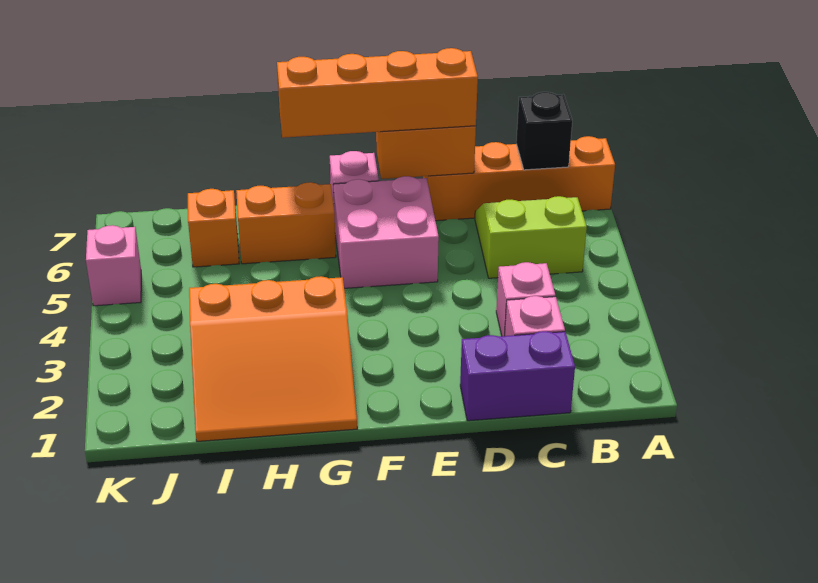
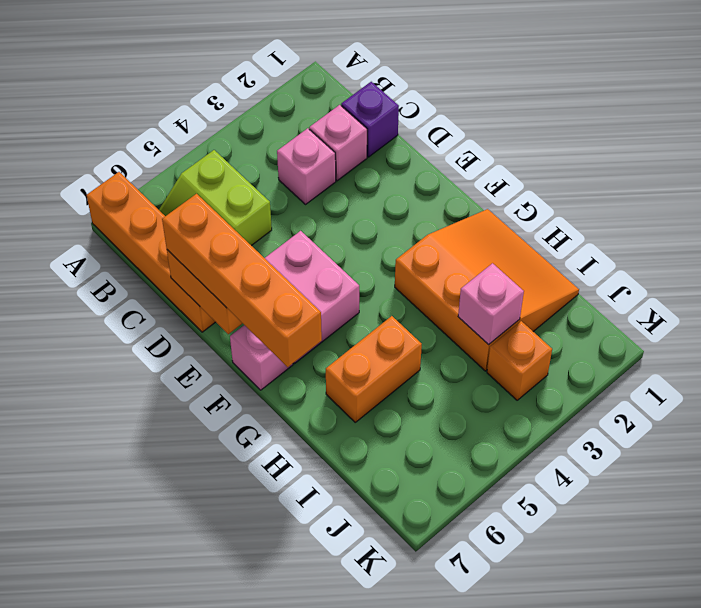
black brick B7 level 2 -> none
purple brick C1:D1 level 1 -> purple brick C1 level 1
orange brick G6:H6 level 1 -> orange brick H5:H6 level 1
orange brick I6 level 1 -> orange brick J3 level 1
pink brick K5 level 1 -> pink brick I3 level 2

